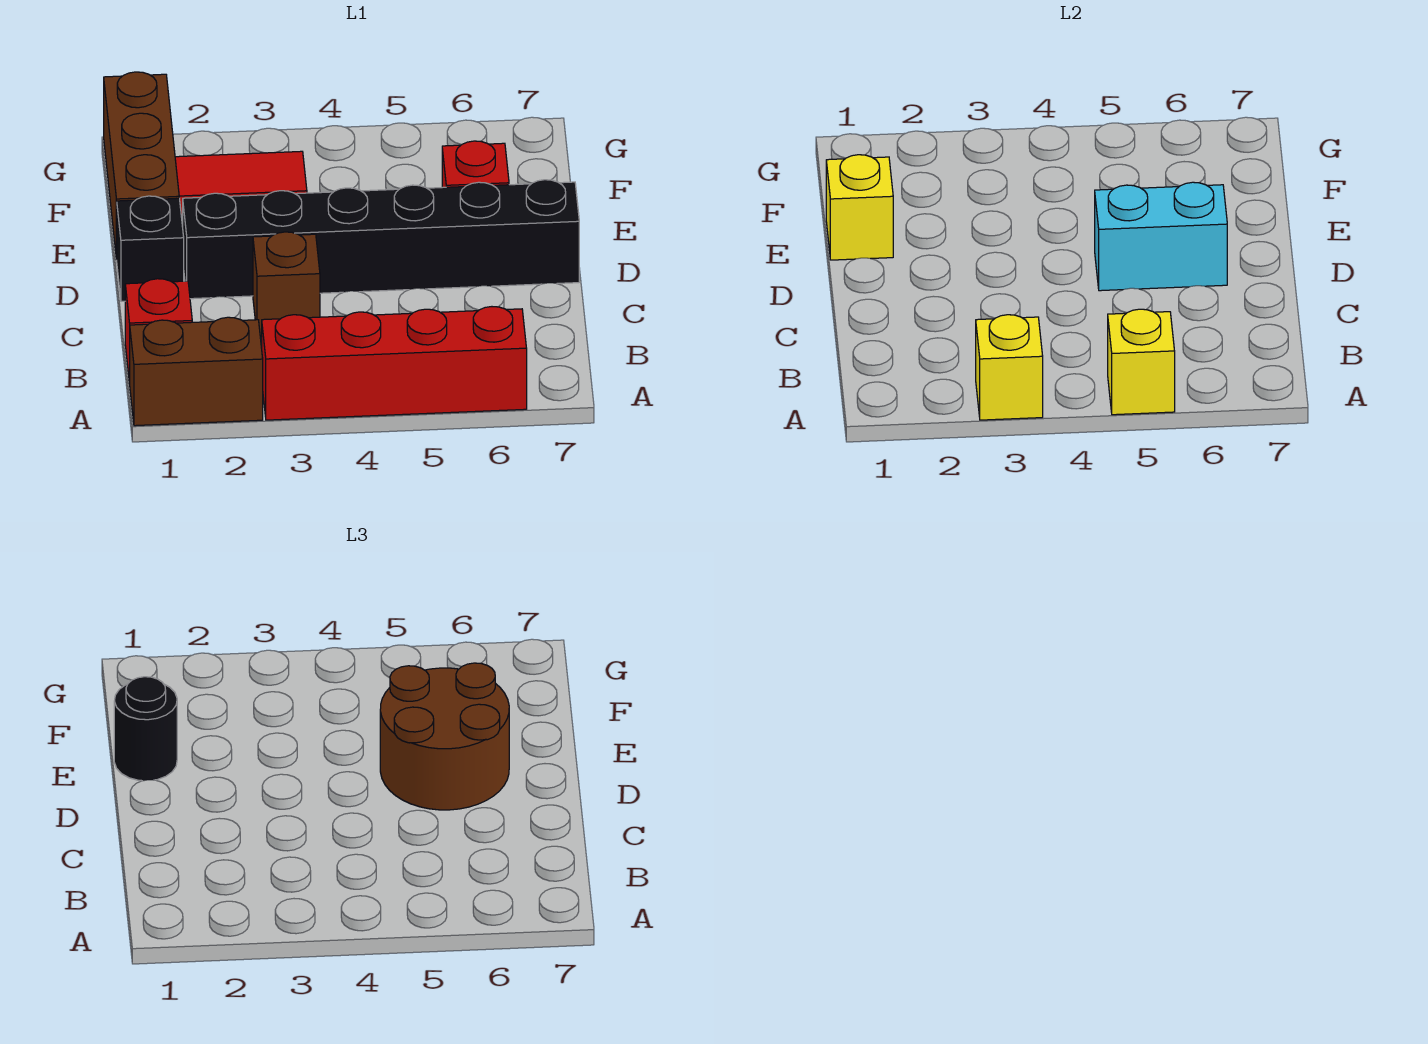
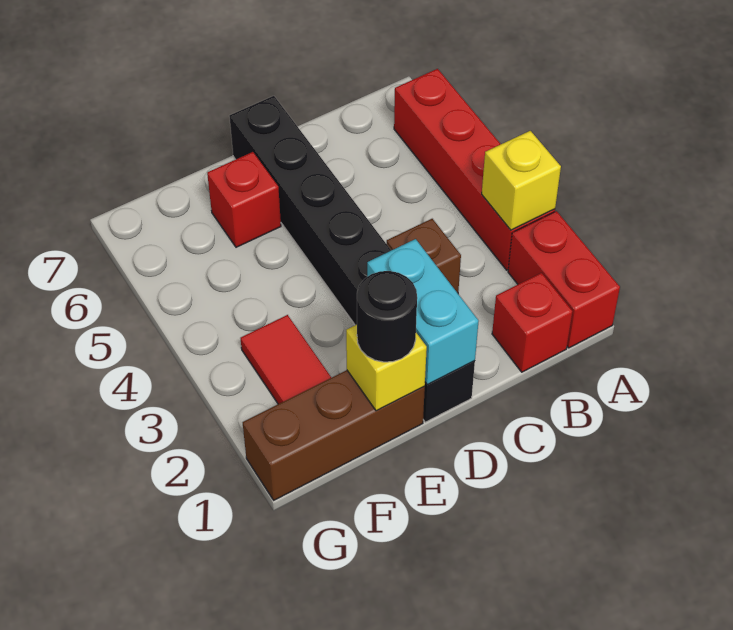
brown brick A1:A2 level 1 -> red brick A1:A2 level 1
yellow brick A5 level 2 -> none
cyan brick D5:D6 level 2 -> cyan brick D1:D2 level 2
brown round brick D5:E6 level 3 -> none

